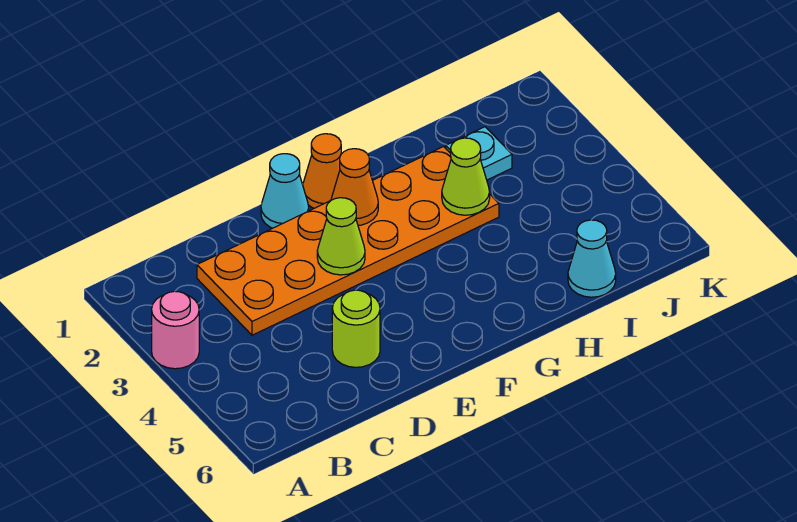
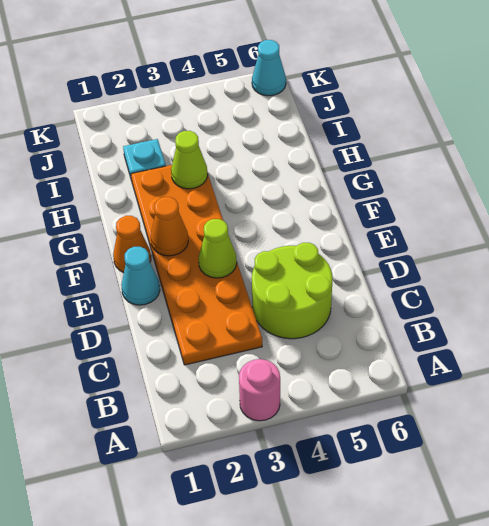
lime round brick D5 level 1 -> lime round brick C4:D5 level 1
cyan cone I6 level 1 -> cyan cone K6 level 1

